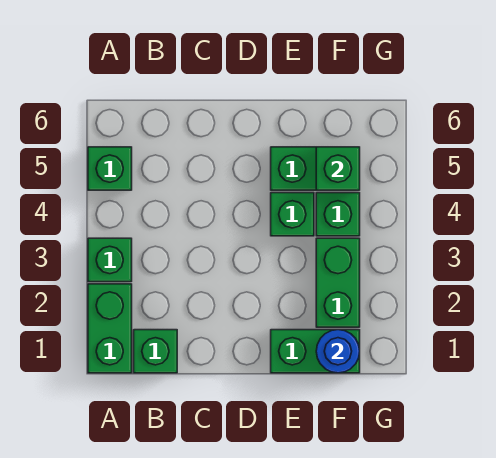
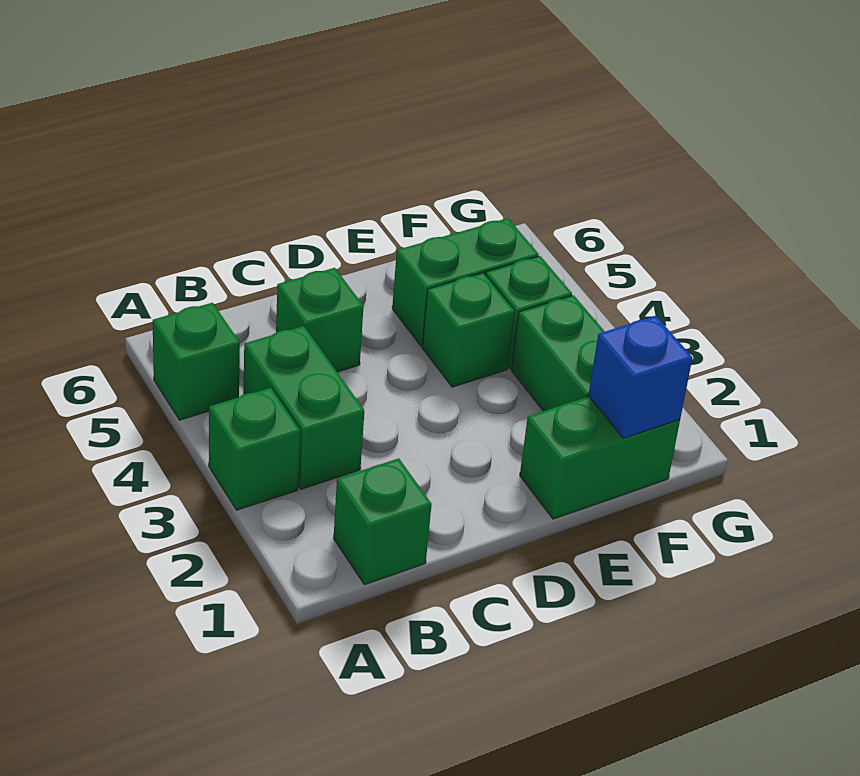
green brick A1:A2 level 1 -> green brick B3:B4 level 1
blue round brick F1 level 2 -> blue brick F1 level 2
green brick F5 level 2 -> green brick C5 level 1

